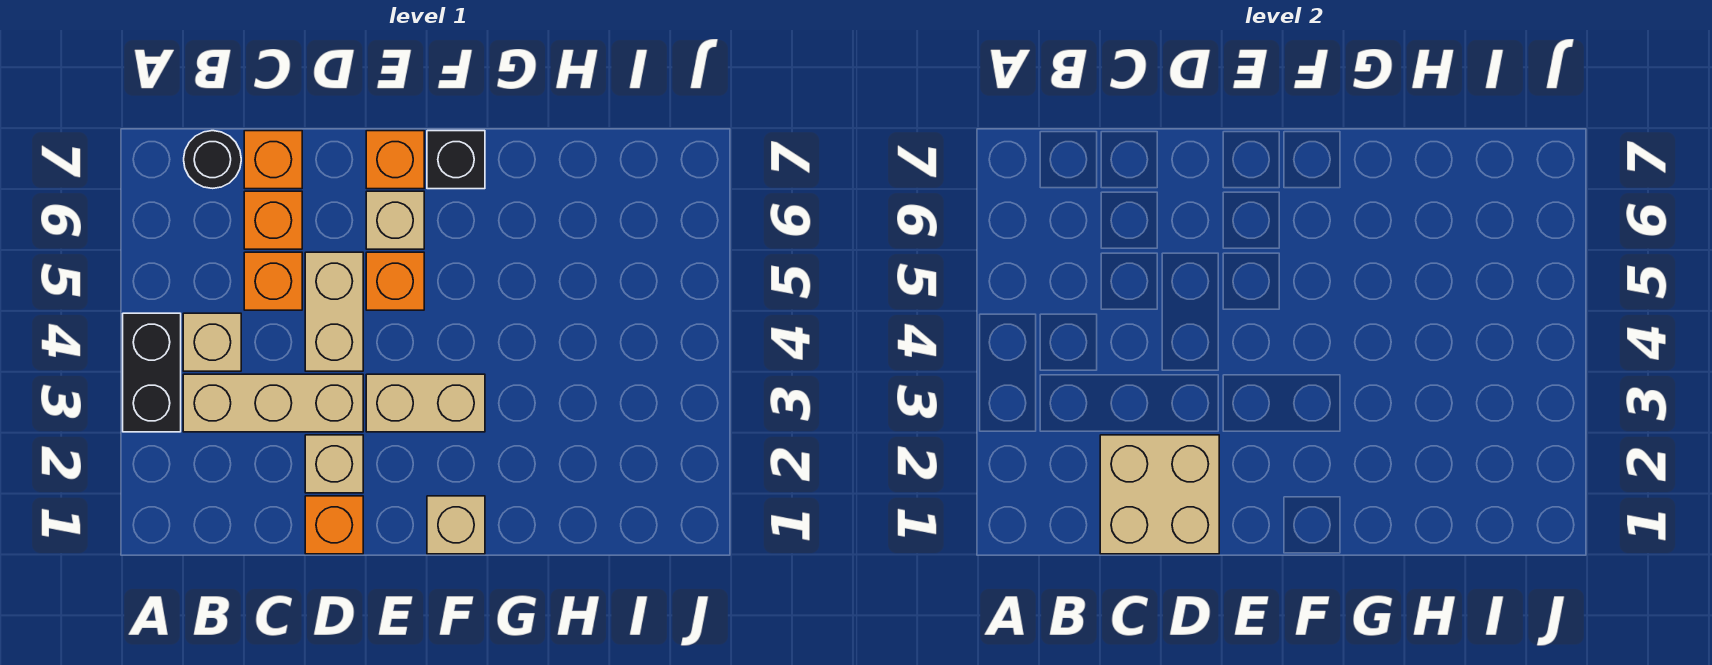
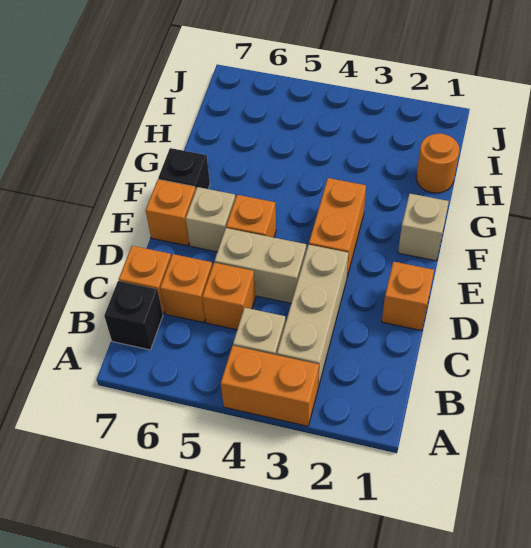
black brick A3:A4 level 1 -> orange brick A3:A4 level 1
black round brick B7 level 1 -> black brick B7 level 1
tan brick C1:D2 level 2 -> none
tan brick D2 level 1 -> none
tan brick E3:F3 level 1 -> orange brick E3:F3 level 1
none -> orange round brick H1 level 1

